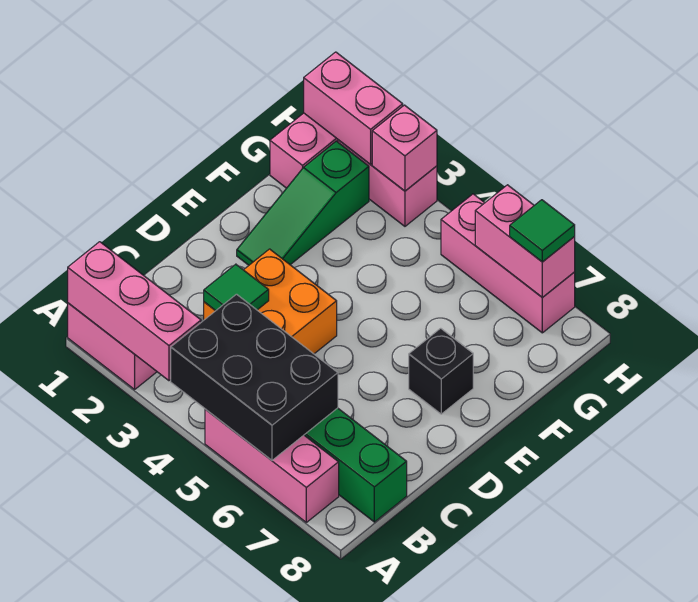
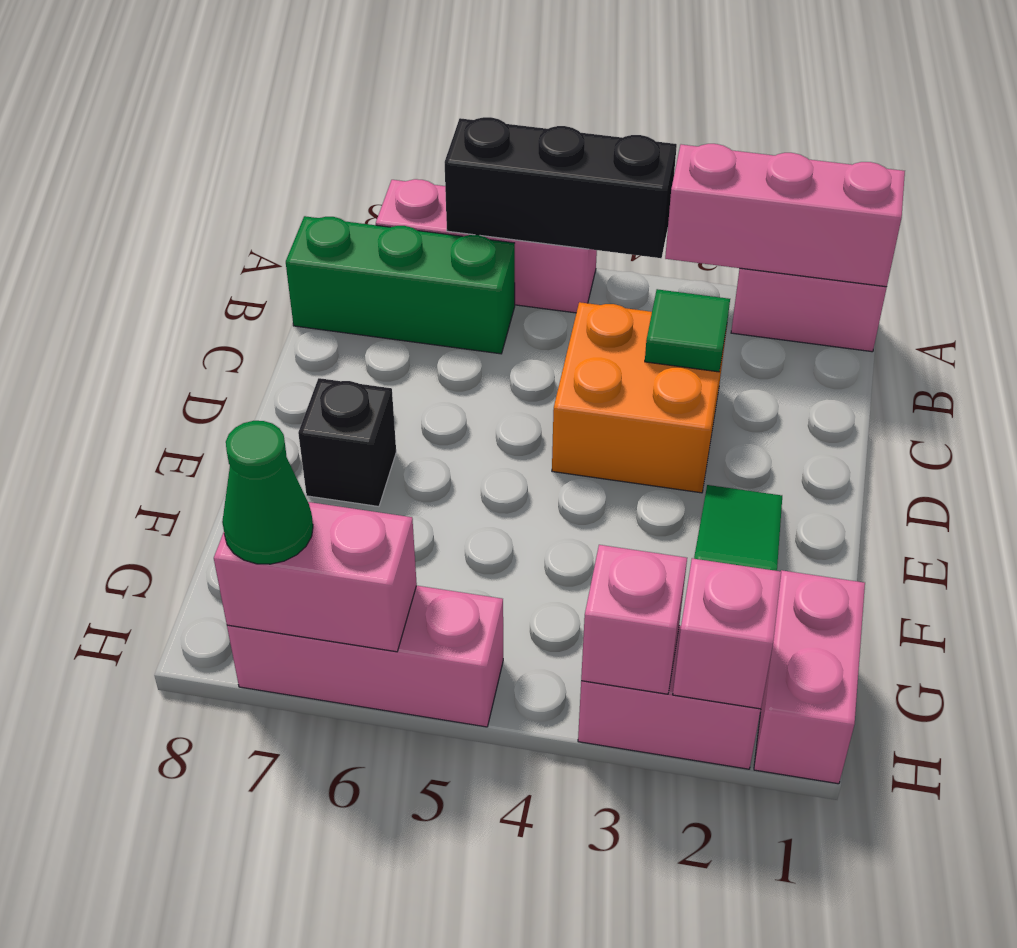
black brick A4:B6 level 2 -> black brick A4:A6 level 2
pink brick H1:H2 level 2 -> pink brick H2 level 2
green tile H7 level 3 -> green cone H7 level 3

